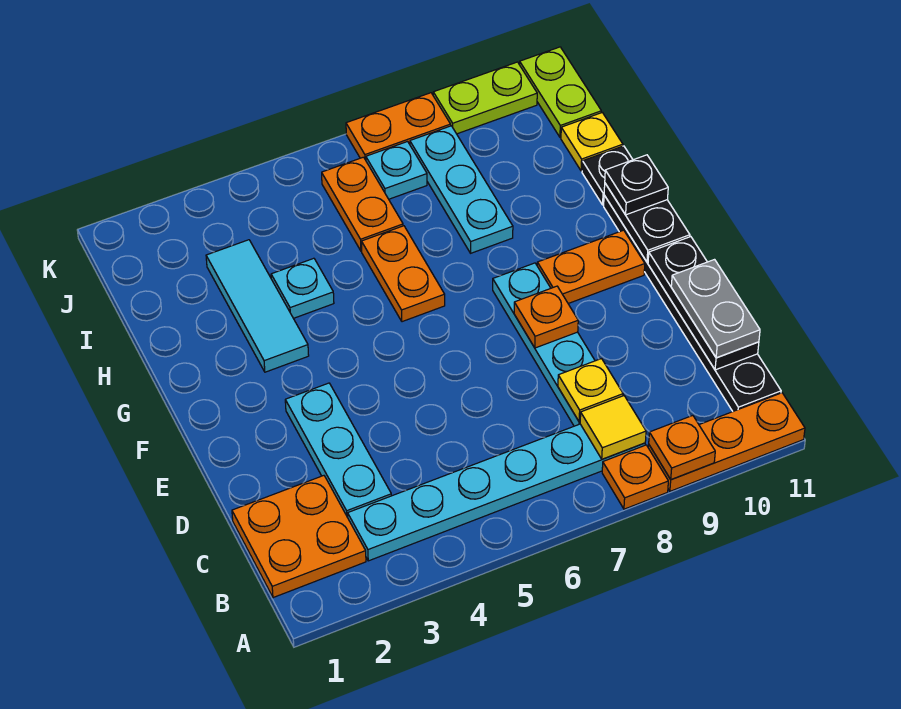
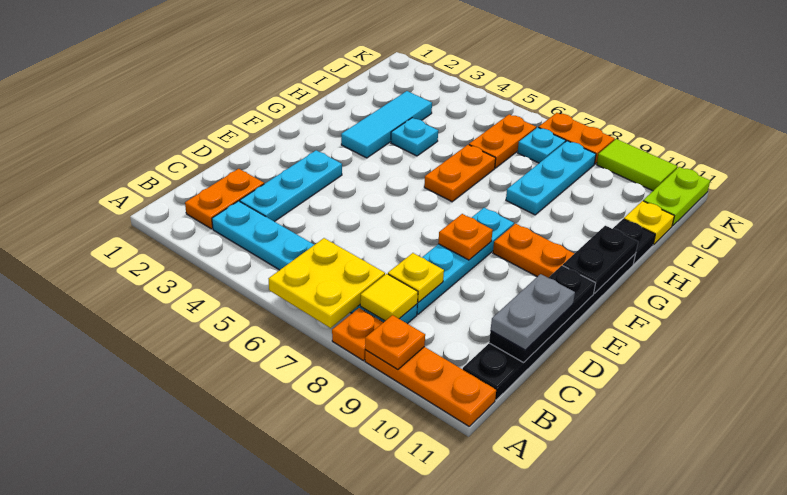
none -> yellow plate A6:B7 level 2
orange plate B1:C2 level 1 -> orange plate B2:C2 level 1
black plate G11 level 3 -> none
lime plate K9:K10 level 1 -> lime tile K9:K10 level 1

